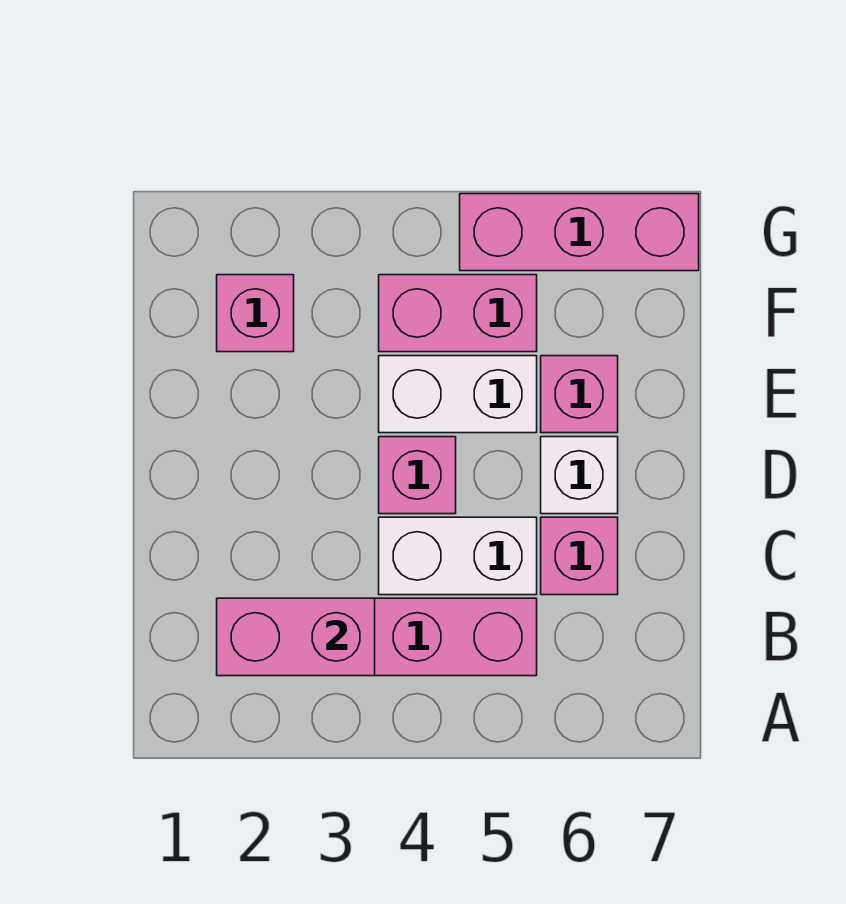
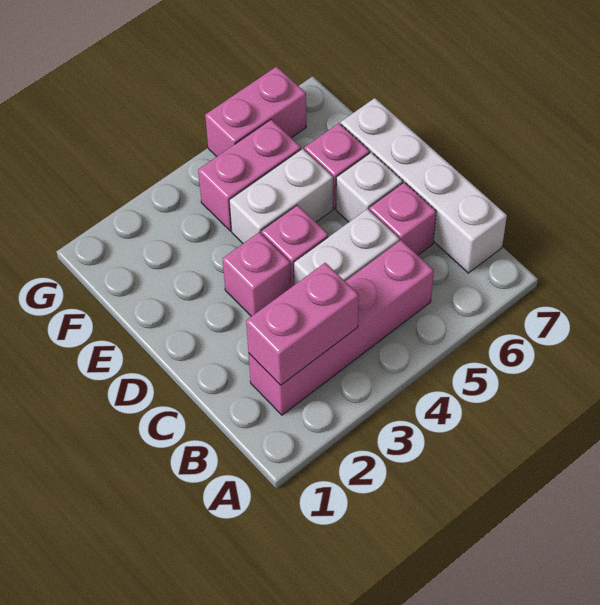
none -> white brick B7:E7 level 1
pink brick F2 level 1 -> pink brick D3 level 1
pink brick G5:G7 level 1 -> pink brick G5:G6 level 1

